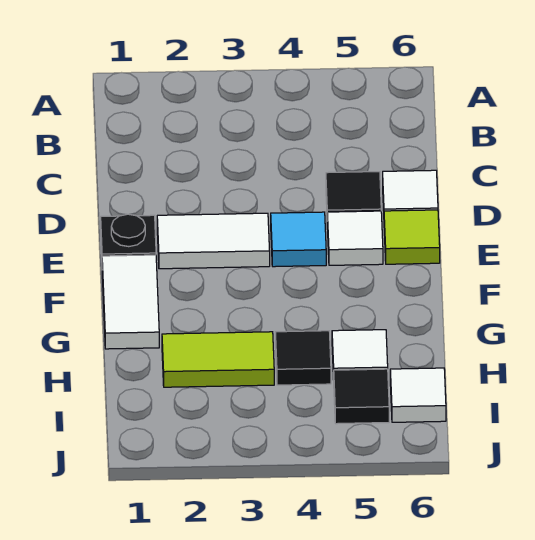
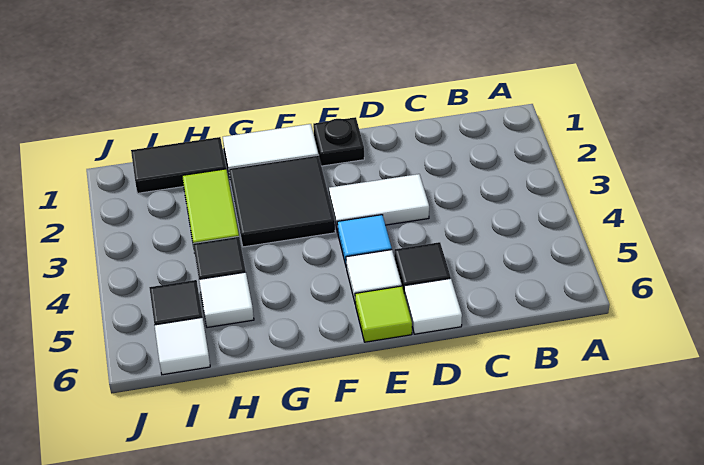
white tile E2:E3 level 1 -> white tile D3:E3 level 1
none -> black tile F2:G3 level 1
none -> black tile H1:I1 level 1

